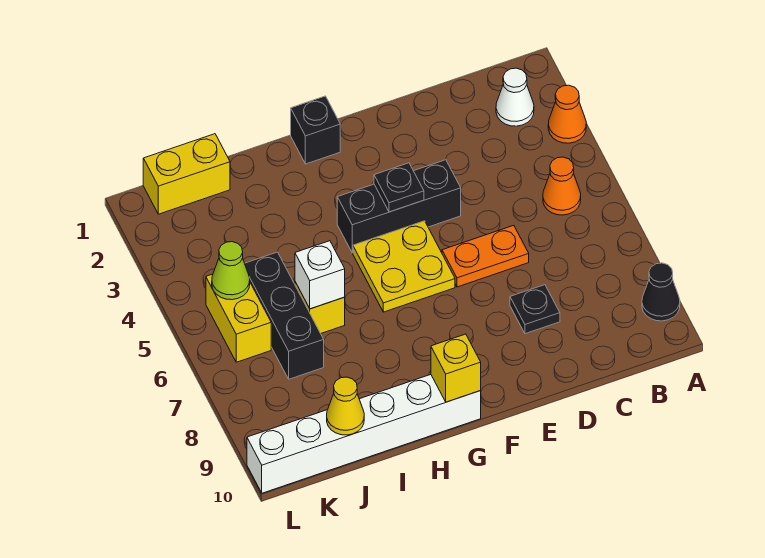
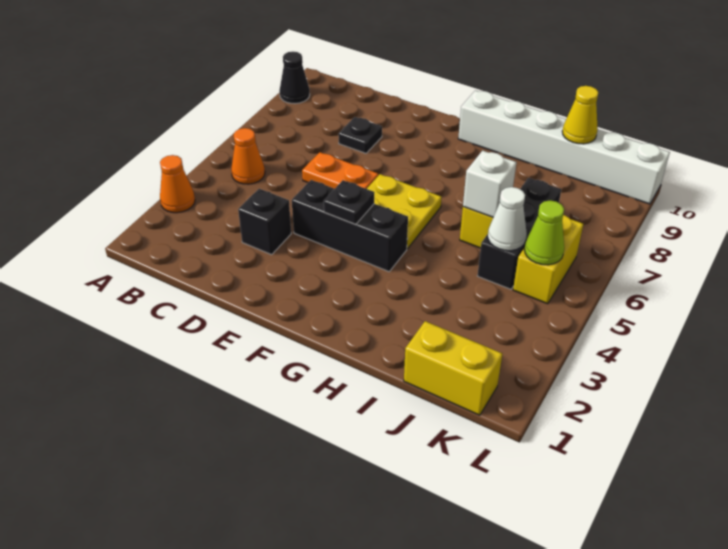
white cone B2 level 1 -> white cone J5 level 2
black brick G1 level 1 -> black brick D3 level 1
yellow brick G10 level 2 -> none

